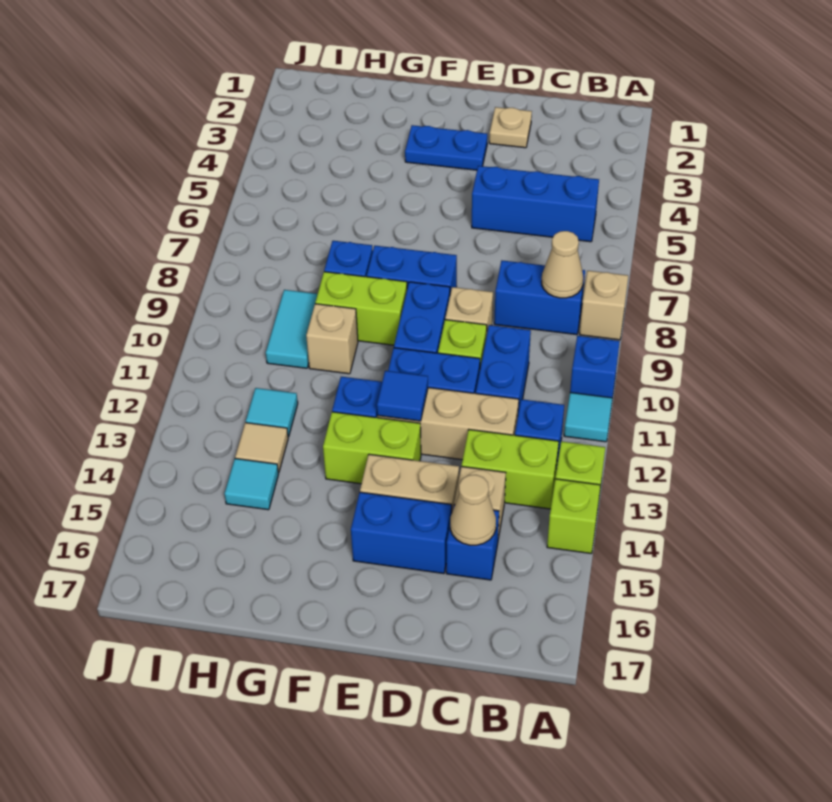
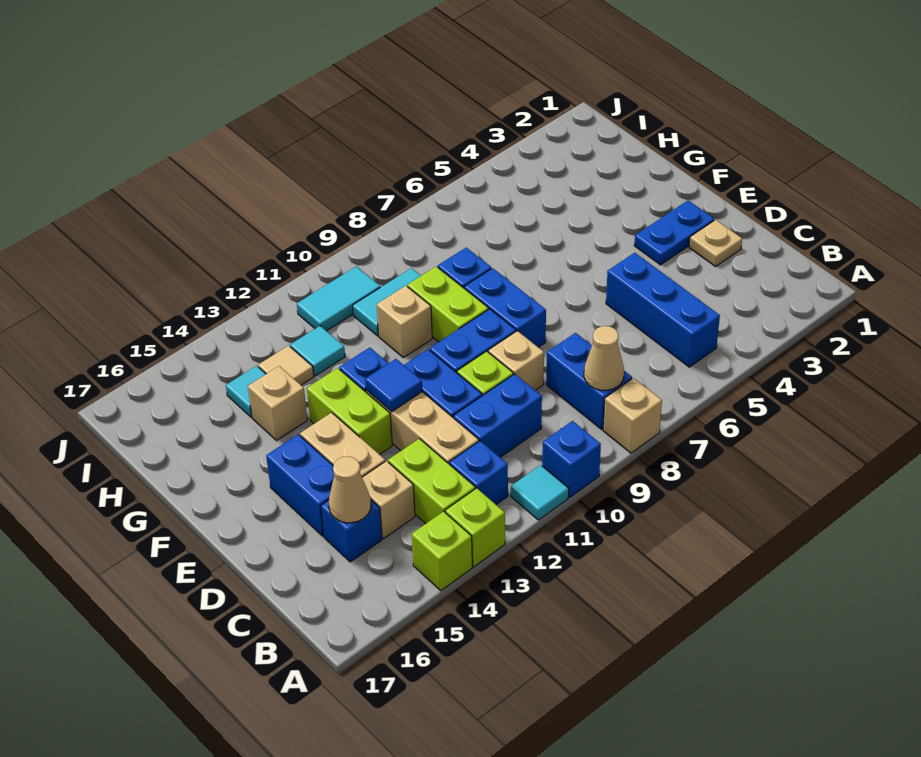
blue plate E3:F3 level 1 -> blue plate E2:E3 level 1
none -> tan brick G14 level 1
none -> cyan tile I10:I11 level 1

